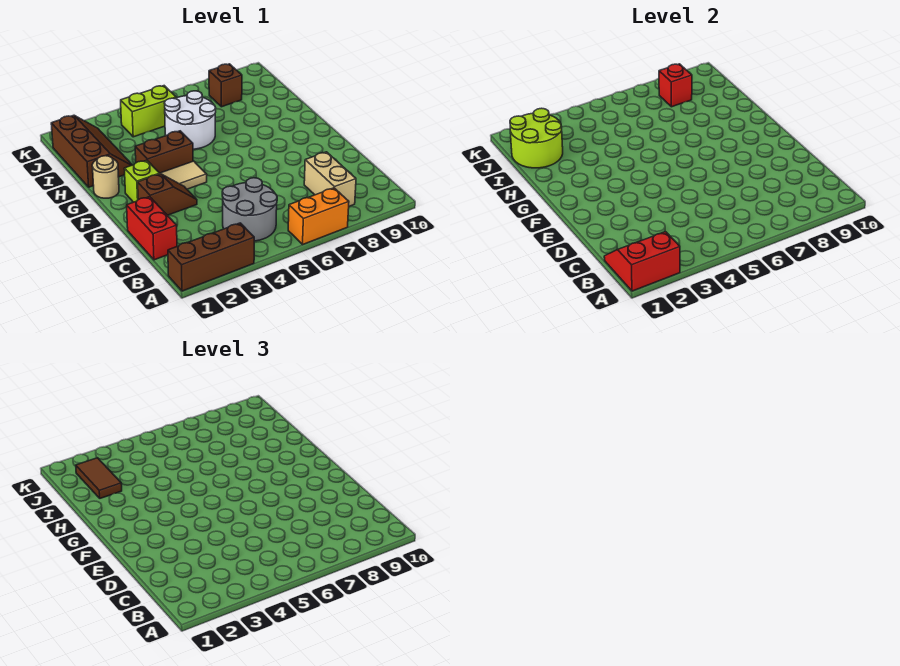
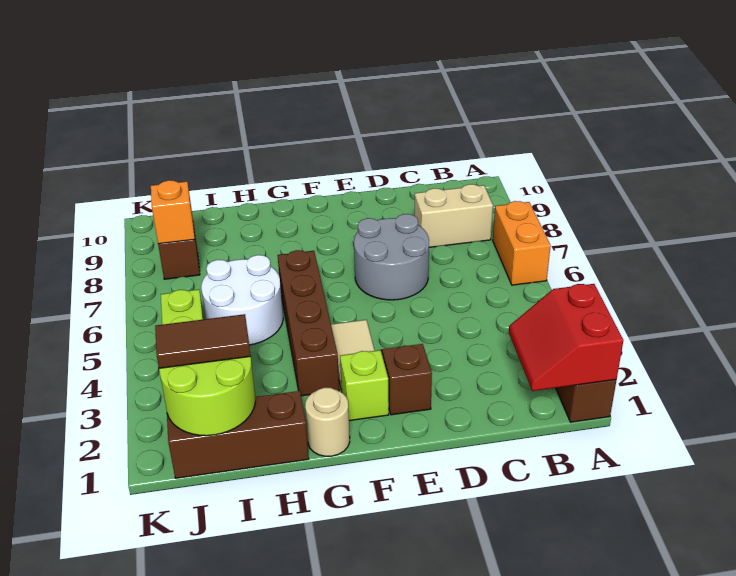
grey round brick B4:C5 level 1 -> grey round brick D6:E7 level 1
red brick C1:D1 level 1 -> none
brown brick G3:G4 level 1 -> brown brick G3:G6 level 1
red brick J8 level 2 -> orange brick J8 level 2

